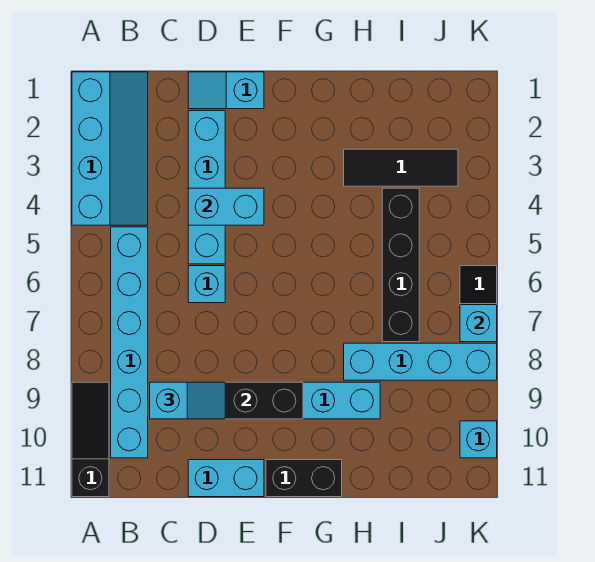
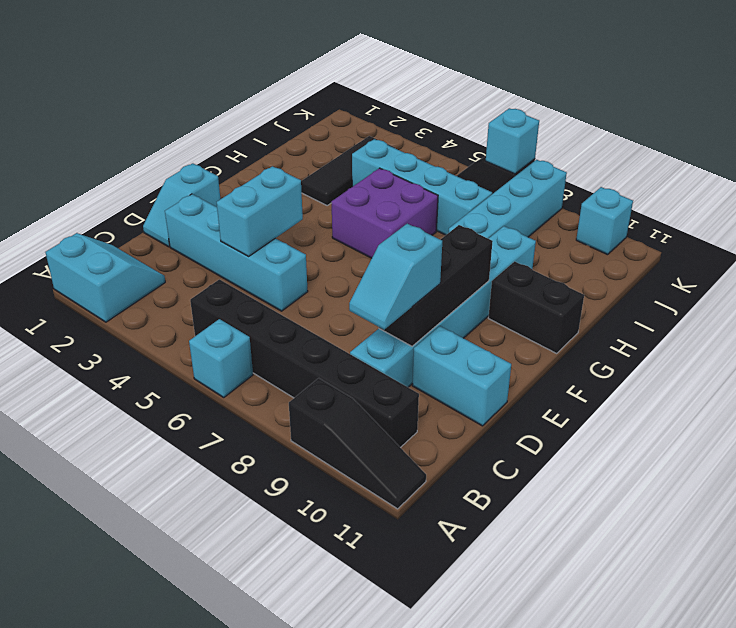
cyan slope A1:B4 level 1 top A -> cyan slope A1:B2 level 1 top A
black slope A9:A11 level 1 top 11 -> black slope A9:A11 level 1 top 9
cyan brick B5:B10 level 1 -> black brick B5:B10 level 1
cyan slope C9:D9 level 3 top C -> cyan slope C9:D9 level 3 top D
cyan brick D6 level 1 -> cyan brick A6 level 1
cyan brick D11:E11 level 1 -> cyan brick D10:D11 level 1
black brick F11:G11 level 1 -> black brick G10:G11 level 1
none -> purple brick G5:H6 level 1
black brick I4:I7 level 1 -> cyan brick I4:I7 level 1

